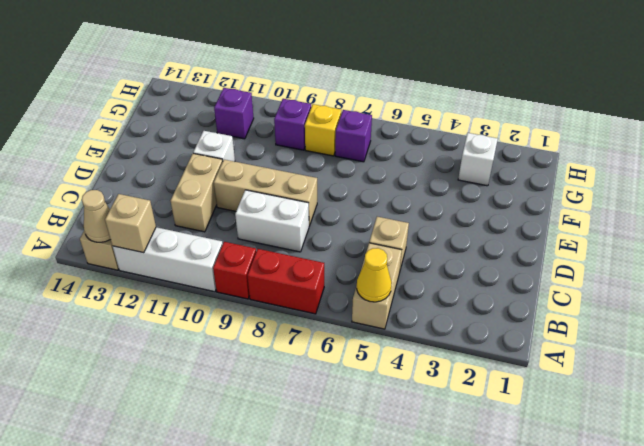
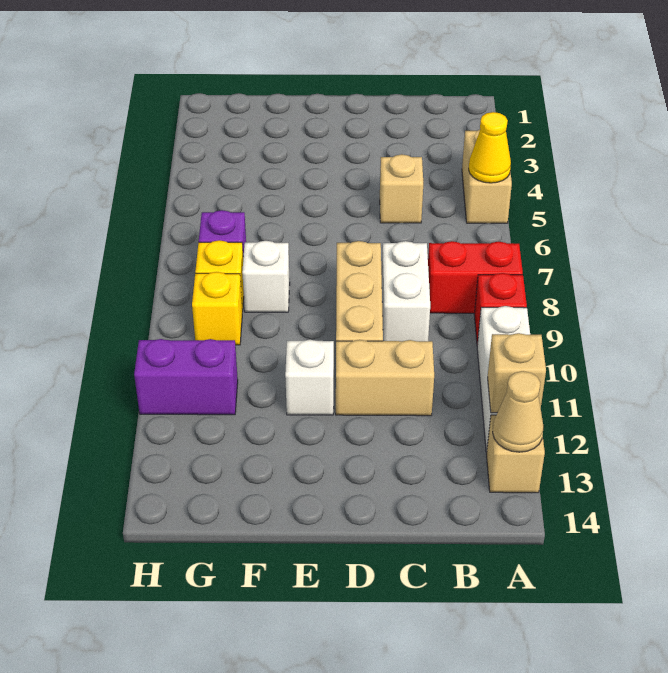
tan brick A5:B5 level 1 -> tan brick A4:A5 level 1
red brick A7:A8 level 1 -> red brick A8:B8 level 1
white brick G3 level 1 -> white brick F8 level 1
purple brick G9 level 1 -> yellow brick G9 level 1
purple brick G11 level 1 -> purple brick G11:H11 level 1

